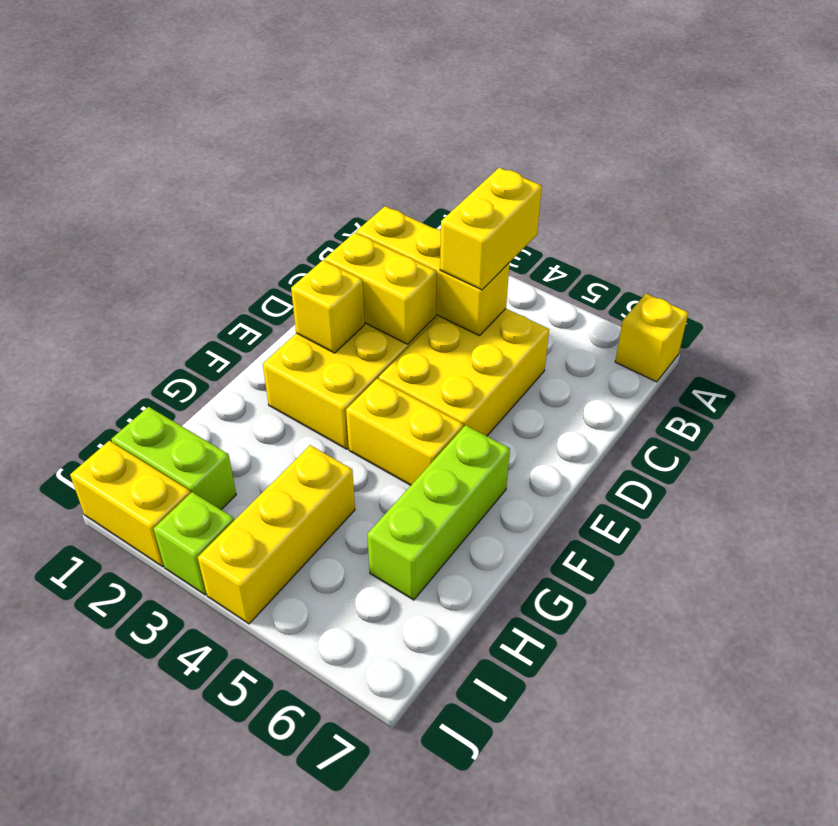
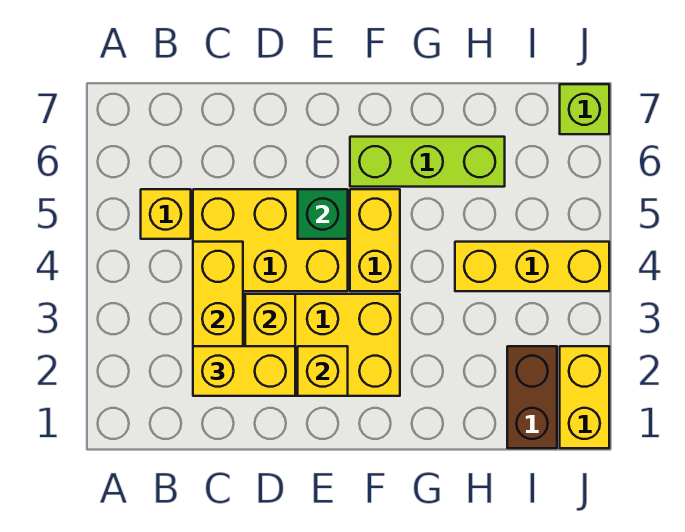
yellow brick A7 level 1 -> yellow brick B5 level 1
yellow brick B4:C4 level 3 -> yellow brick C2:D2 level 3
none -> green brick E5 level 2
lime brick I1:I2 level 1 -> brown brick I1:I2 level 1
lime brick J3 level 1 -> lime brick J7 level 1

